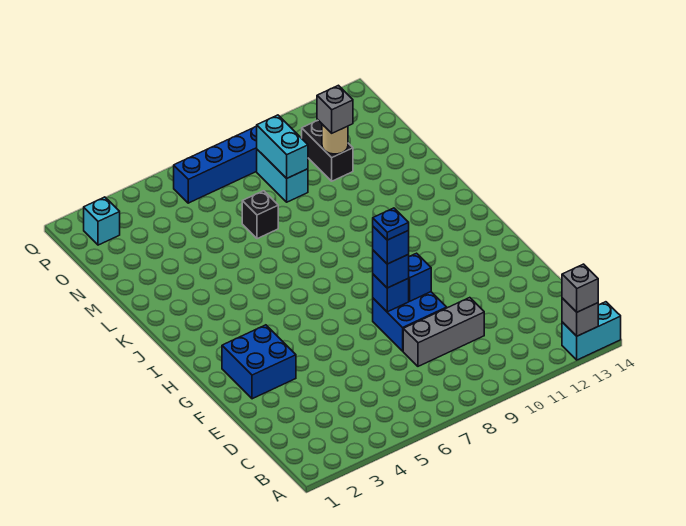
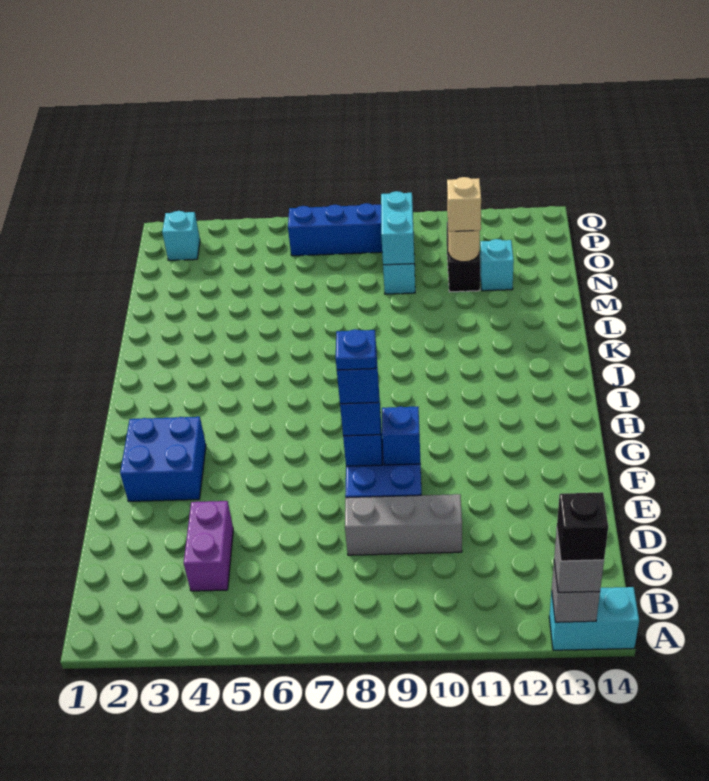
none -> purple brick C4:D4 level 1
black brick M7 level 1 -> black brick A13 level 4
grey brick N11 level 3 -> tan brick N11 level 3
none -> cyan brick N12 level 1

